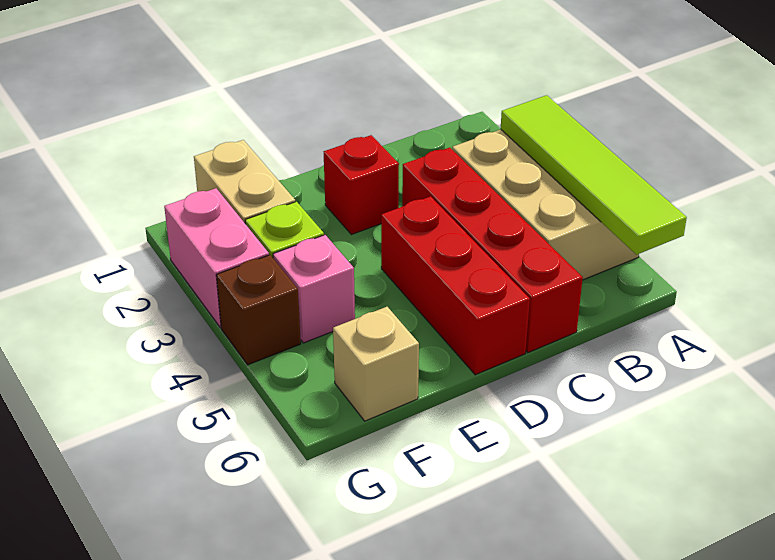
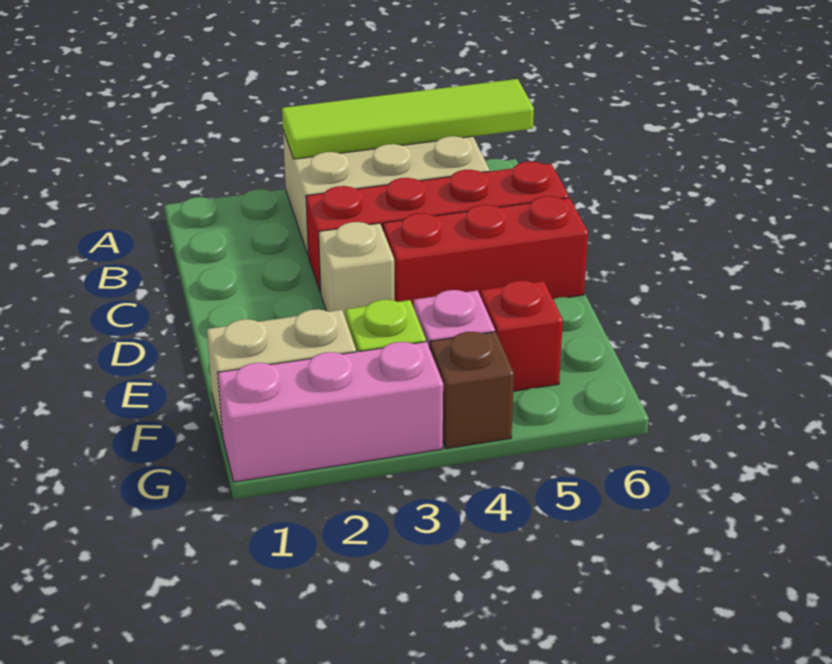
red brick D2 level 1 -> red brick F5 level 1
tan brick F6 level 1 -> tan brick D3 level 1
pink brick G2:G3 level 1 -> pink brick G1:G3 level 1

